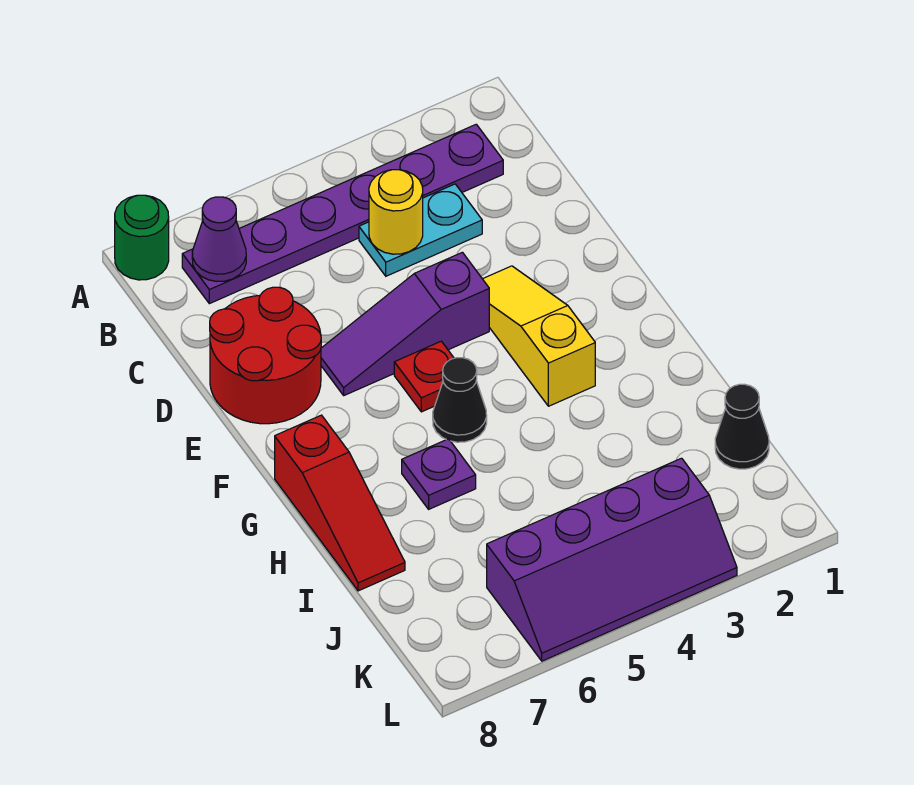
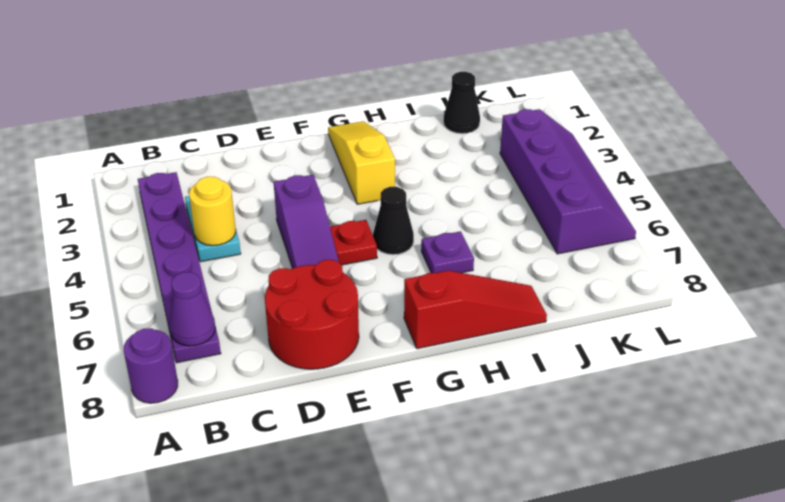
green round brick A8 level 1 -> purple round brick A8 level 1
yellow slope E3:G3 level 1 top G -> yellow slope G1:G3 level 1 top 3

